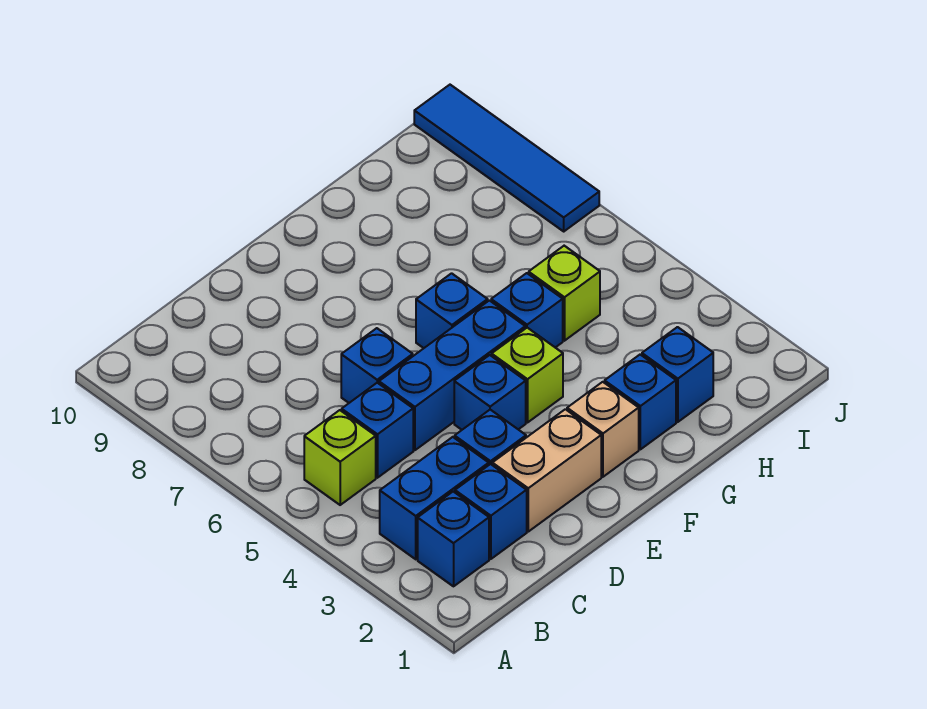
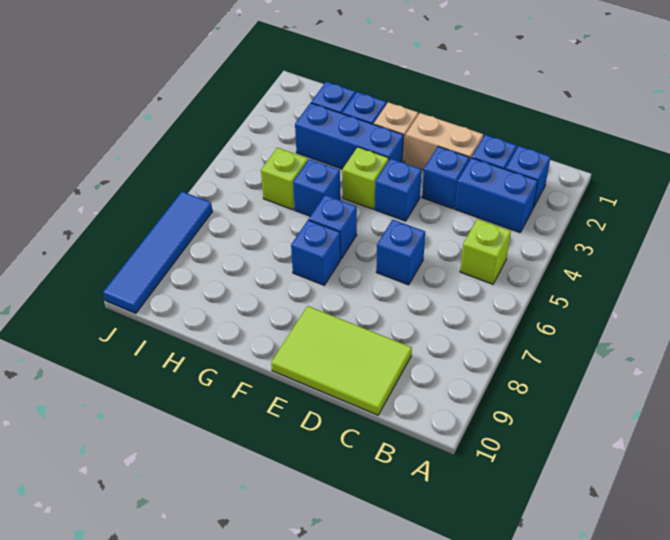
blue brick C5 level 1 -> blue brick F7 level 1
none -> lime tile C9:E10 level 1
blue brick D5:F5 level 1 -> blue brick F3:H3 level 1

